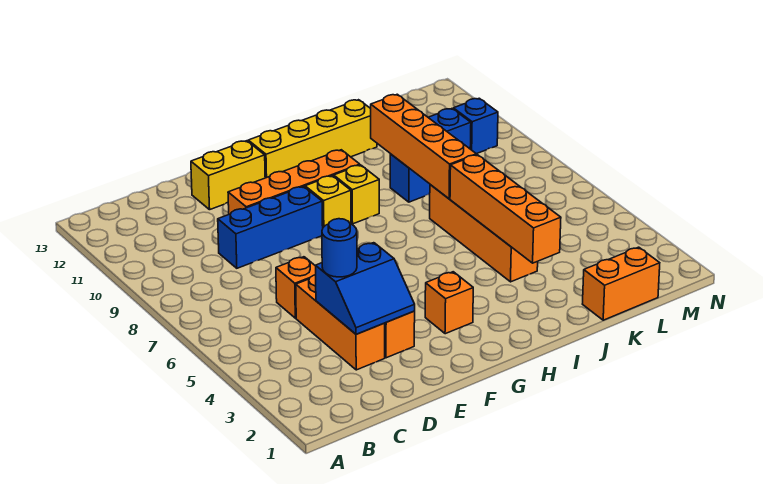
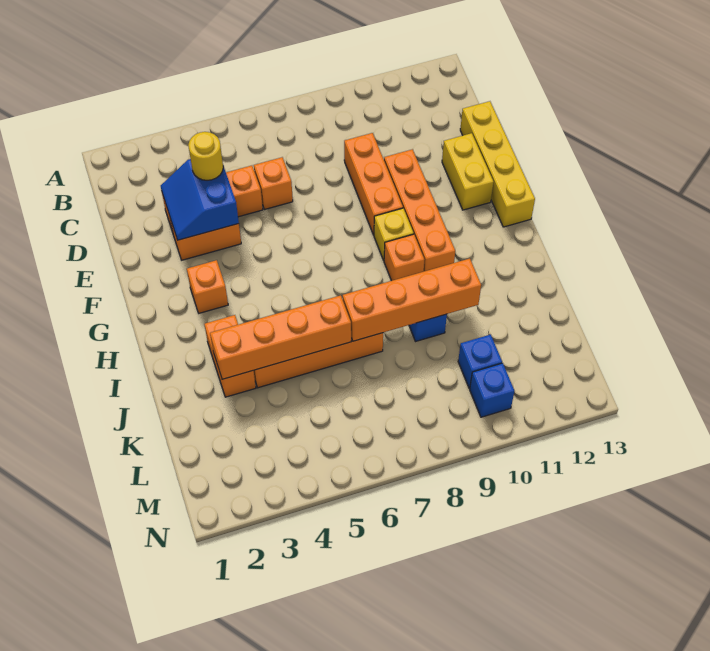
blue round brick D4 level 3 -> yellow round brick D4 level 3
blue brick D9:F9 level 1 -> orange brick D9:F9 level 1
yellow brick G12:J12 level 1 -> yellow brick D13:G13 level 1
yellow brick H9 level 1 -> orange brick H9 level 1
orange brick K1:L1 level 1 -> orange brick I3:J3 level 1

